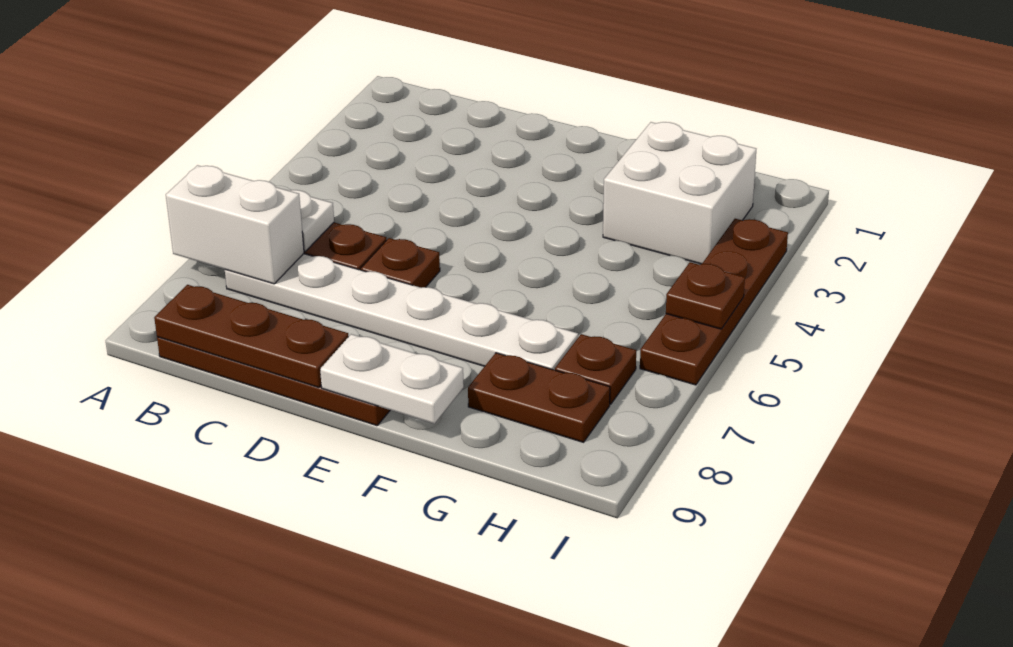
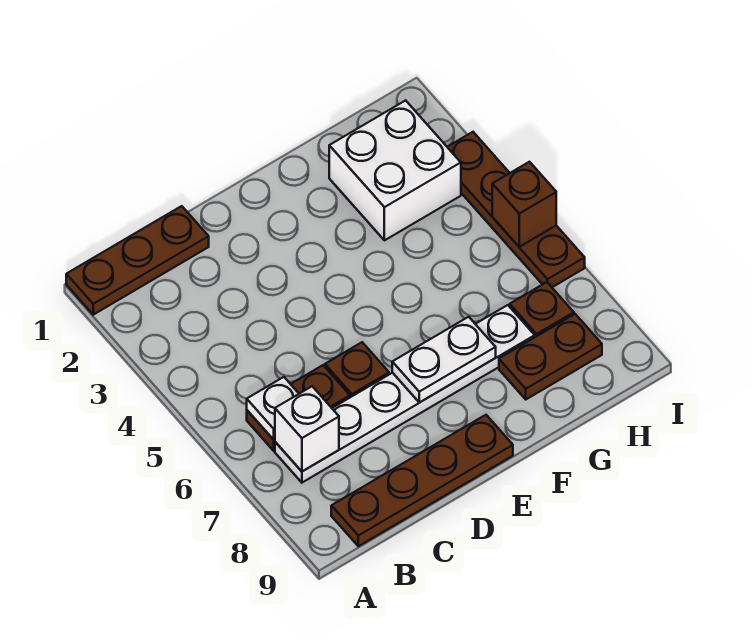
white brick A7:B7 level 2 -> white brick B7 level 2
brown plate B9:D9 level 2 -> brown plate A1:C1 level 1
white plate E9:F9 level 2 -> white plate E7:F7 level 2
brown plate I5 level 2 -> brown brick I5 level 2

